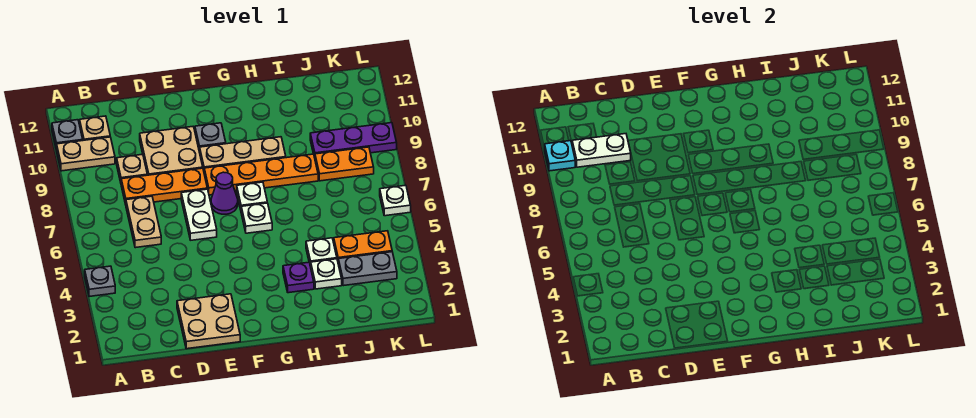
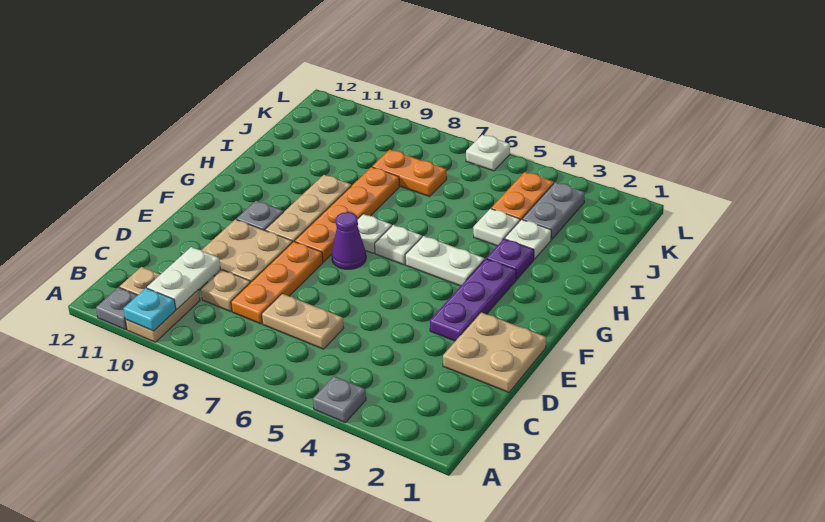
white plate E6:E7 level 1 -> white plate G4:G5 level 1
orange plate J8:K8 level 1 -> orange plate J7:J8 level 1
purple plate J9:L9 level 1 -> purple plate E3:G3 level 1

